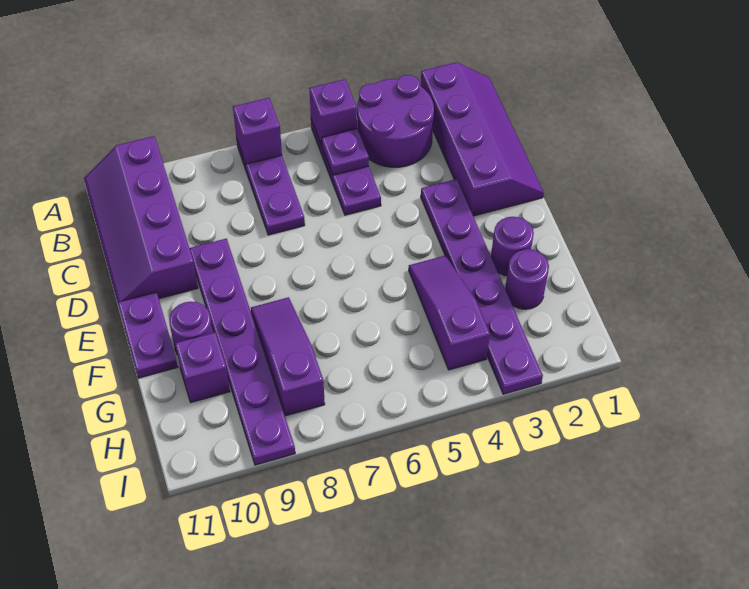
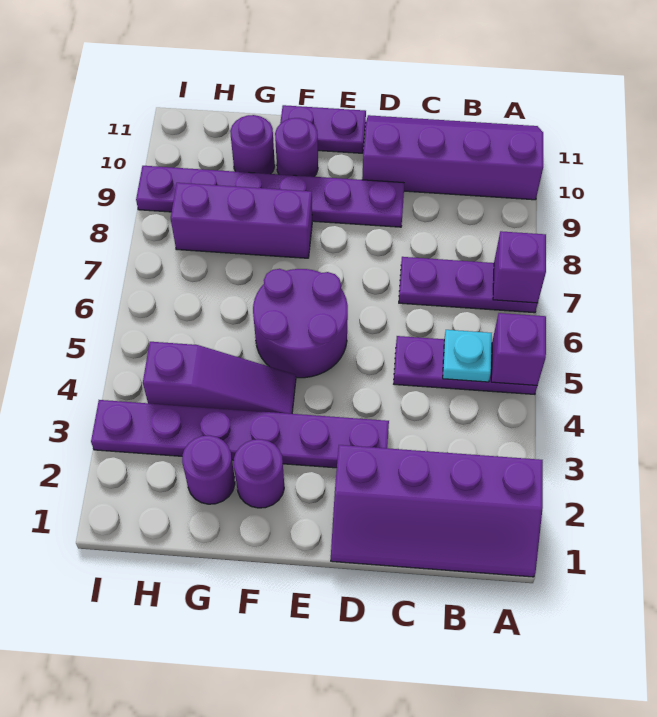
purple round brick A3:B4 level 1 -> purple round brick E5:F6 level 1
purple plate B5 level 2 -> cyan plate B5 level 2
purple slope F8:H8 level 1 top H -> purple brick F8:H8 level 1
purple brick G10 level 1 -> purple round brick G10 level 1

